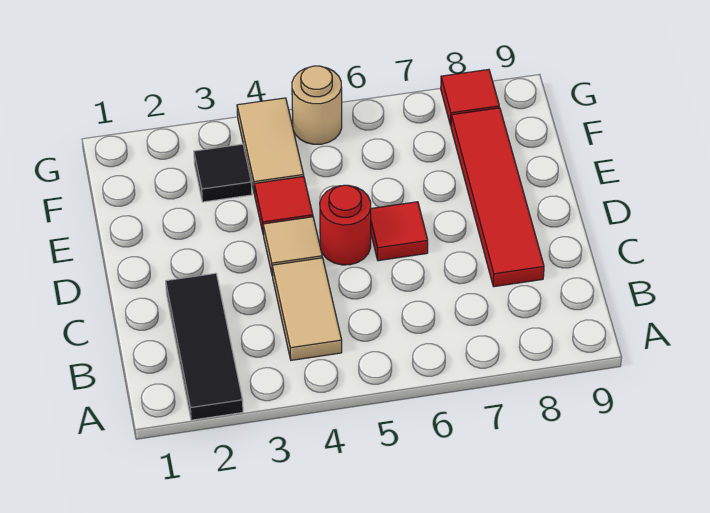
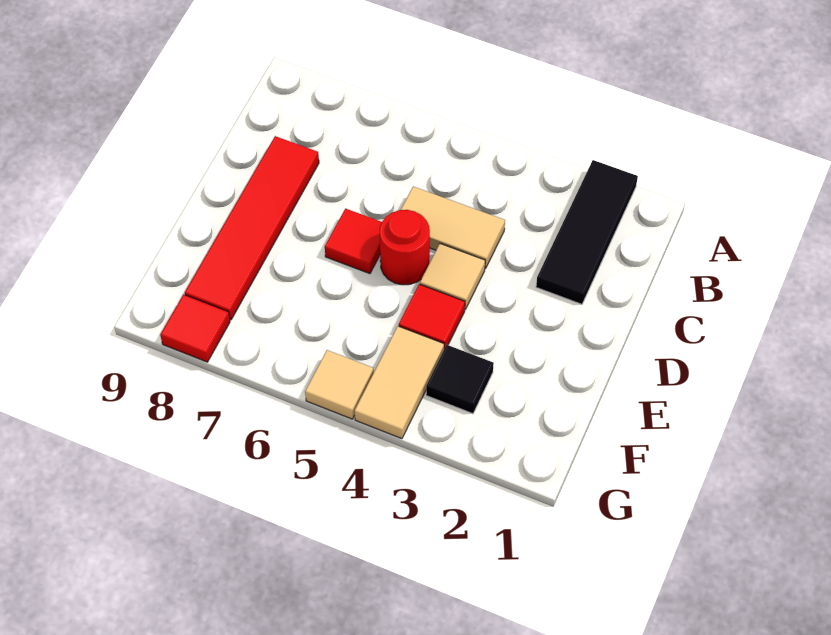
tan tile B4:C4 level 1 -> tan tile C4:C5 level 1
tan round brick G5 level 1 -> tan tile G5 level 1

